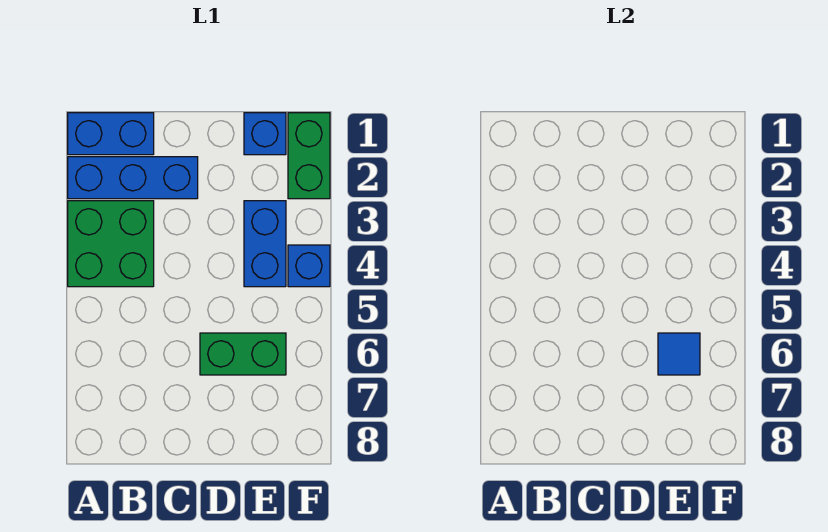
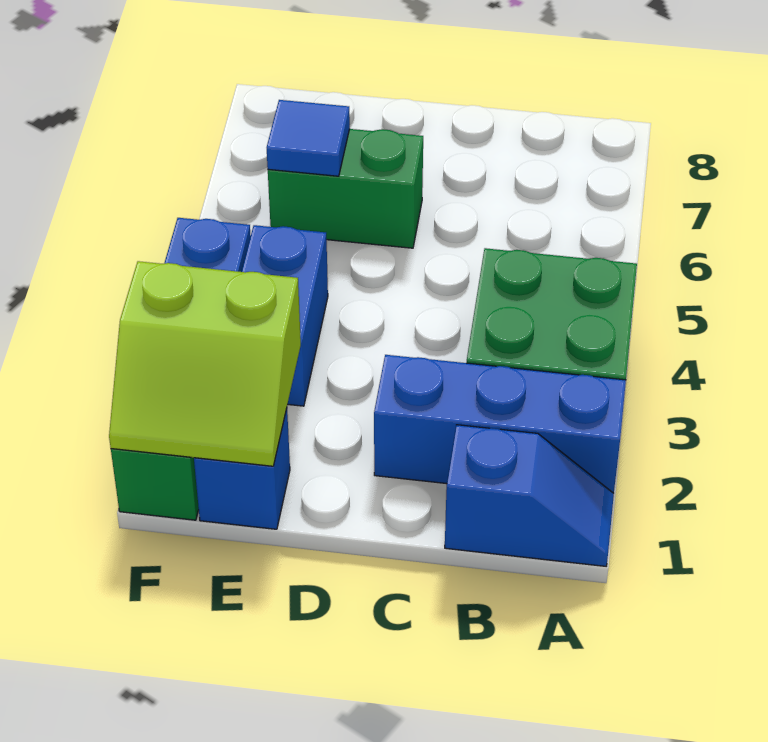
blue brick A1:B1 level 1 -> blue slope A1:B1 level 1 top B
none -> lime slope E1:F2 level 2 top 2

